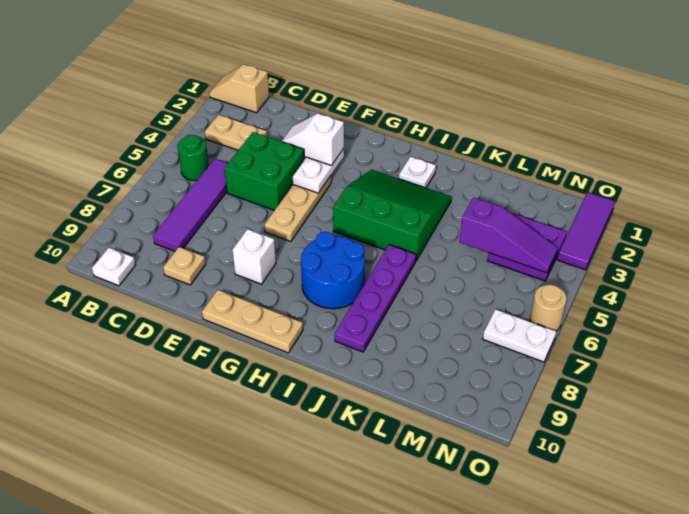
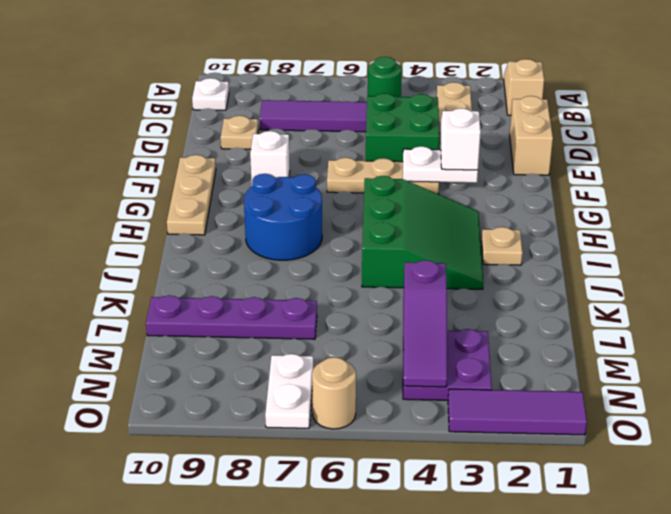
none -> tan brick D1:E1 level 1
white plate I2 level 1 -> tan plate I2 level 1
purple plate J6:J9 level 1 -> purple plate L7:L10 level 1

